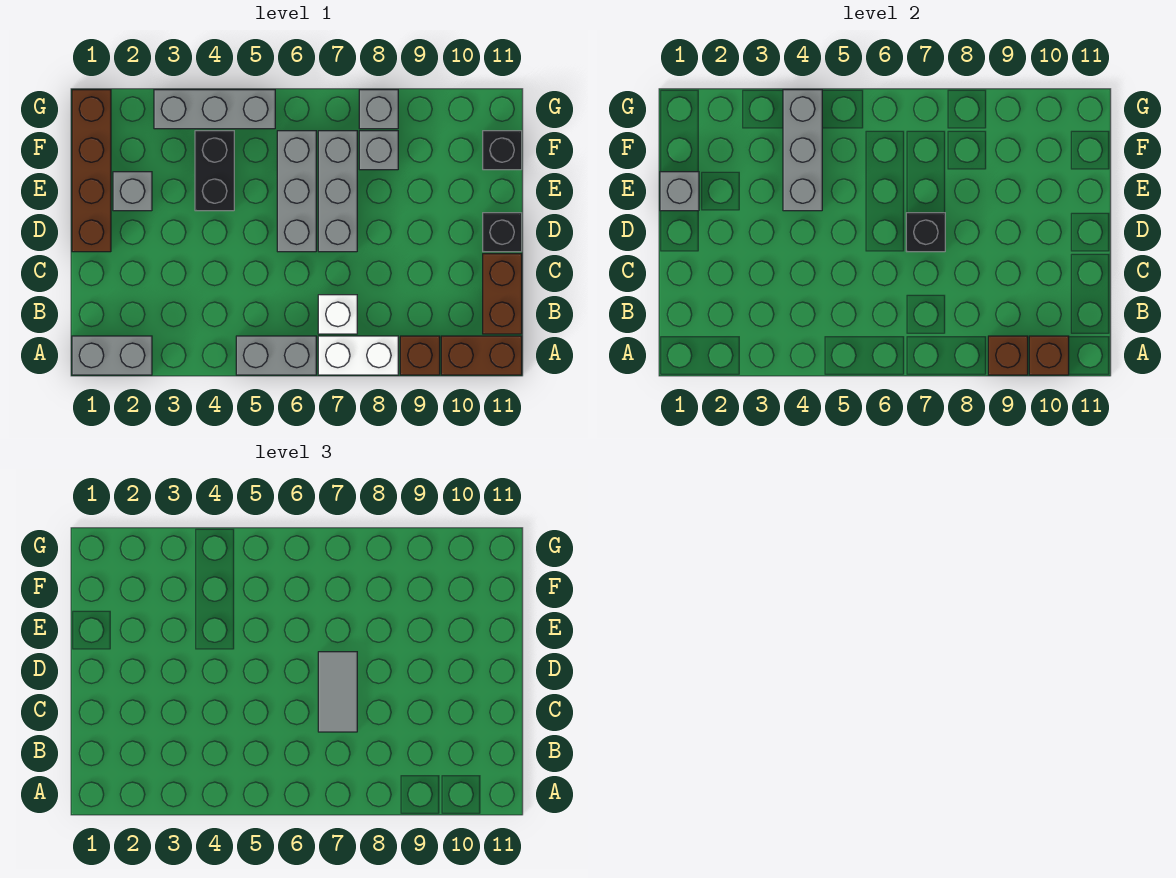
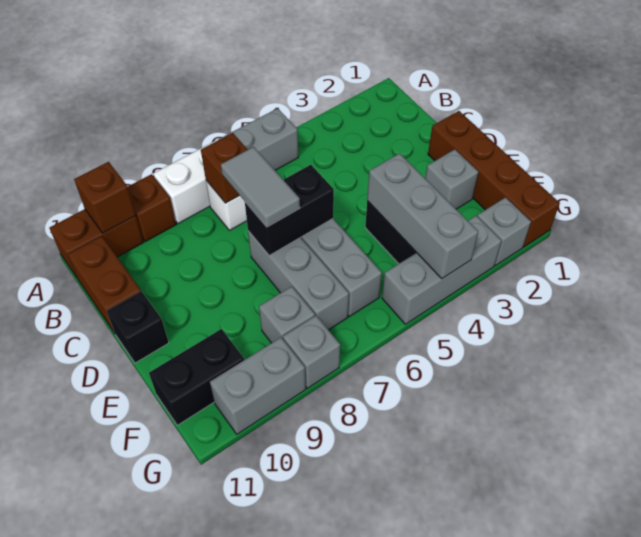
grey brick A1:A2 level 1 -> grey brick G9:G10 level 1
brown brick A9 level 2 -> brown brick B7 level 2
black brick D7 level 2 -> black brick D6:D7 level 2
grey brick E1 level 2 -> grey brick G2 level 1
black brick F11 level 1 -> black brick F10:F11 level 1

